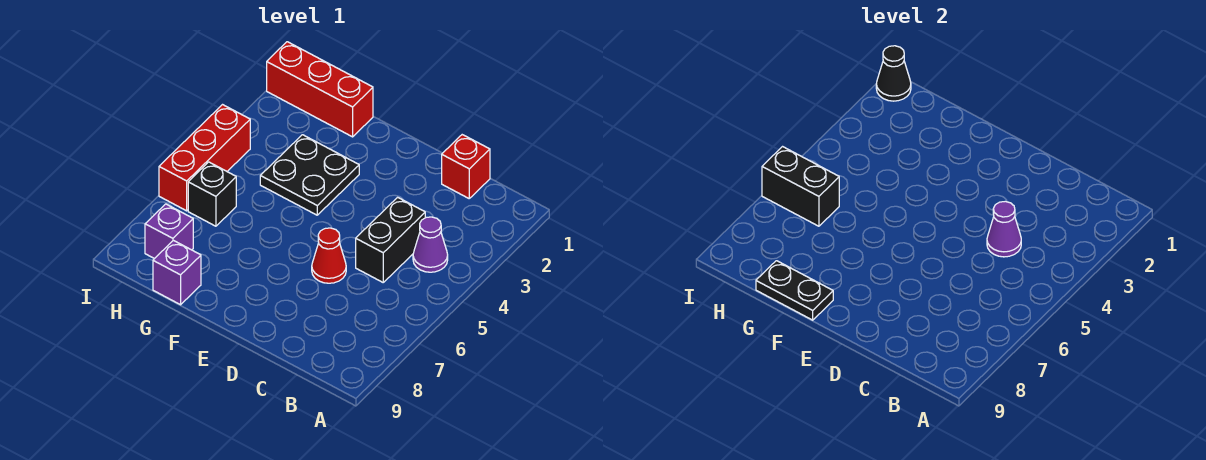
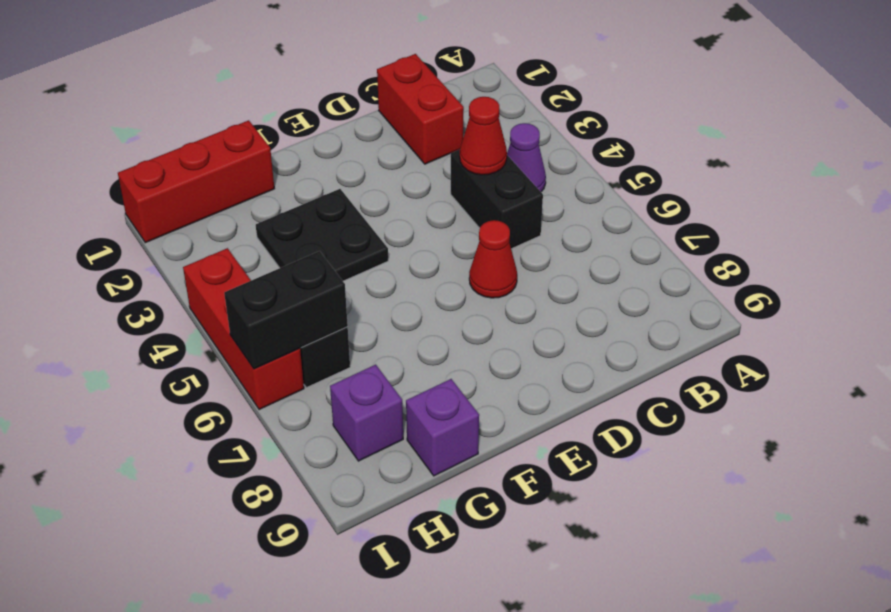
red brick C1 level 1 -> red brick C1:C2 level 1
purple cone C4 level 2 -> red cone C4 level 2
black plate F9:G9 level 2 -> none
black cone I1 level 2 -> none

